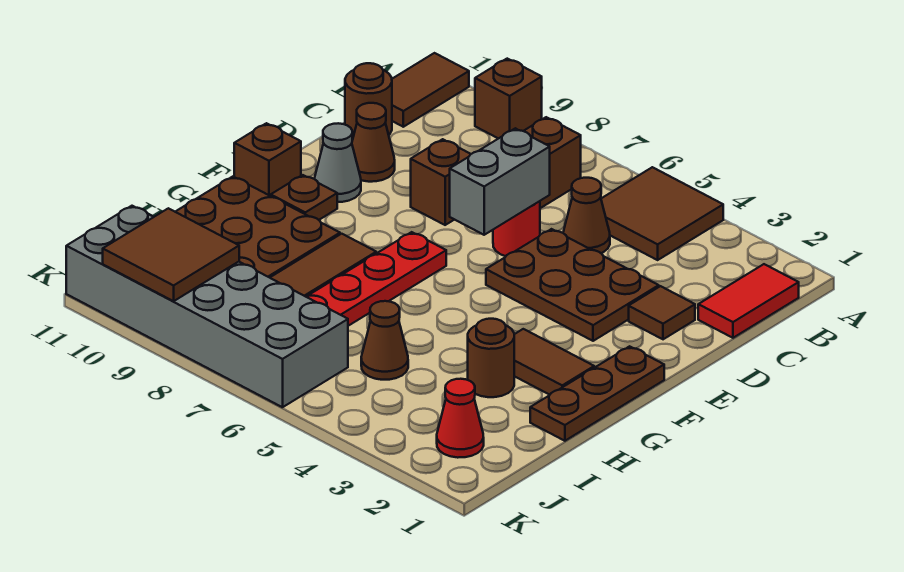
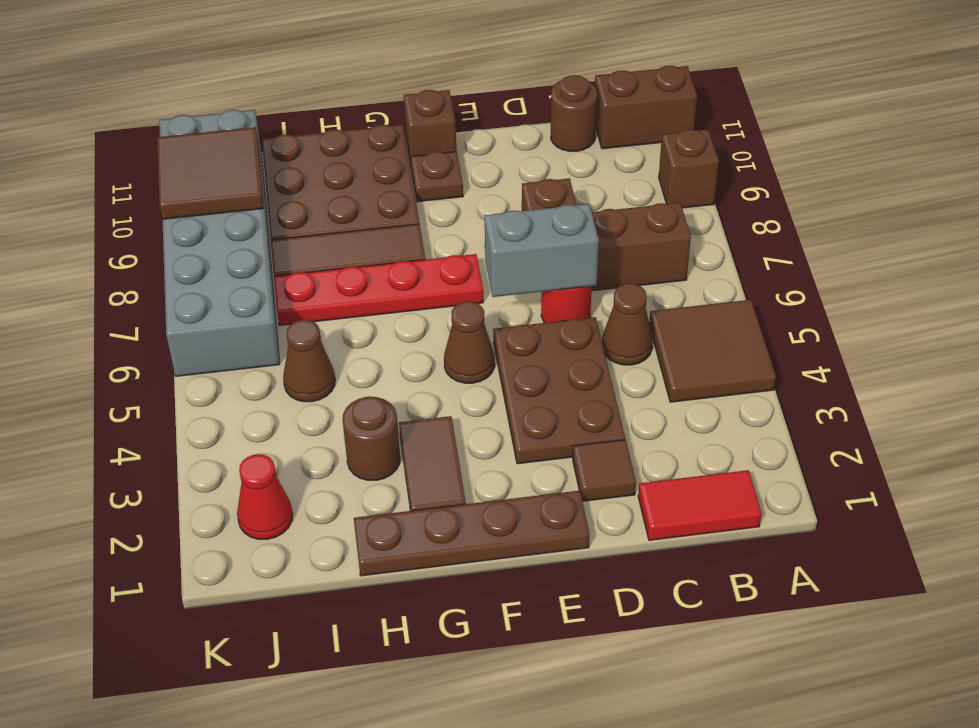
brown tile A11:B11 level 1 -> brown brick A11:B11 level 1
brown cone D10 level 1 -> brown cone F5 level 1
grey cone E10 level 1 -> none
brown plate F1:H1 level 1 -> brown plate E1:H1 level 1

